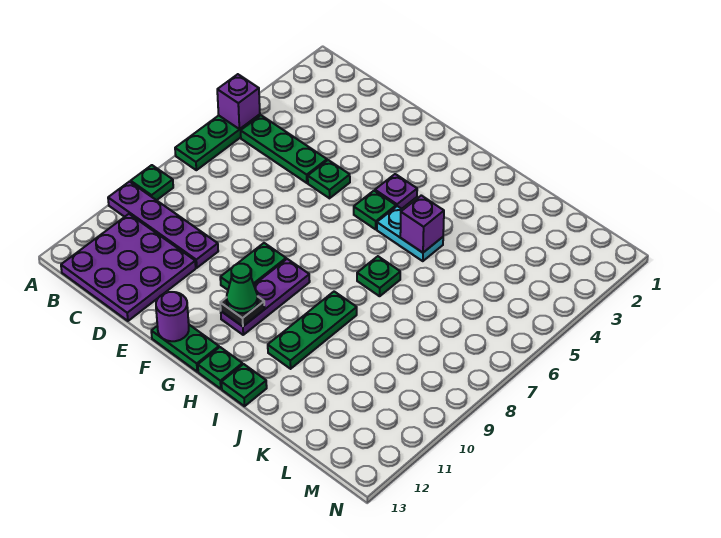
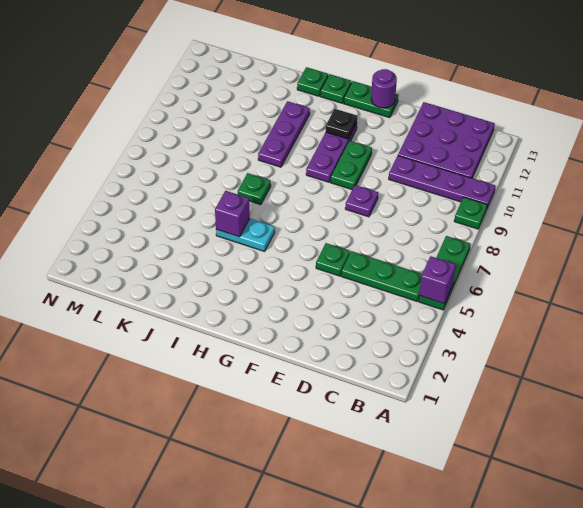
purple plate G4 level 1 -> purple plate E8 level 1
green plate G5 level 1 -> none
green cone G11 level 3 -> none
green plate I9:I11 level 1 -> purple plate I9:I11 level 1

